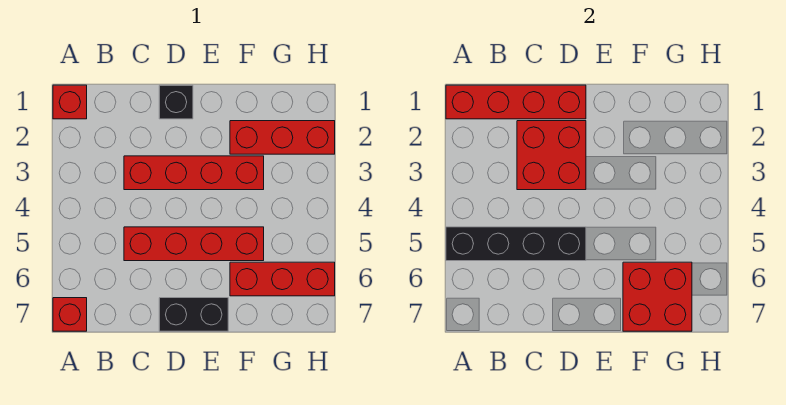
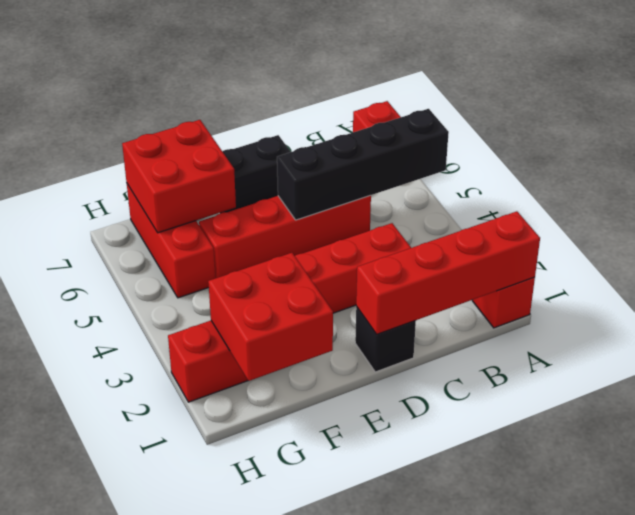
red brick C2:D3 level 2 -> red brick F1:G2 level 2
red brick F6:H6 level 1 -> red brick G5:G7 level 1

